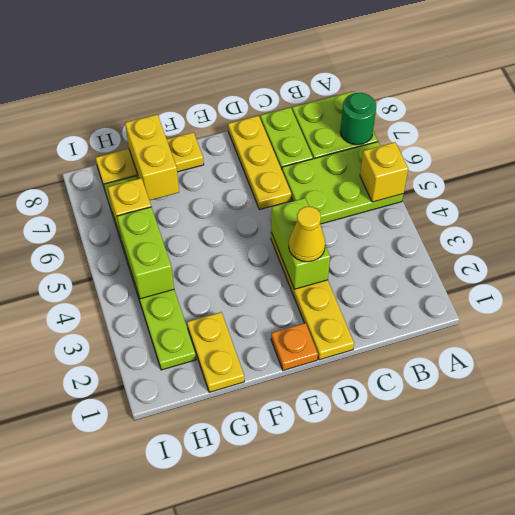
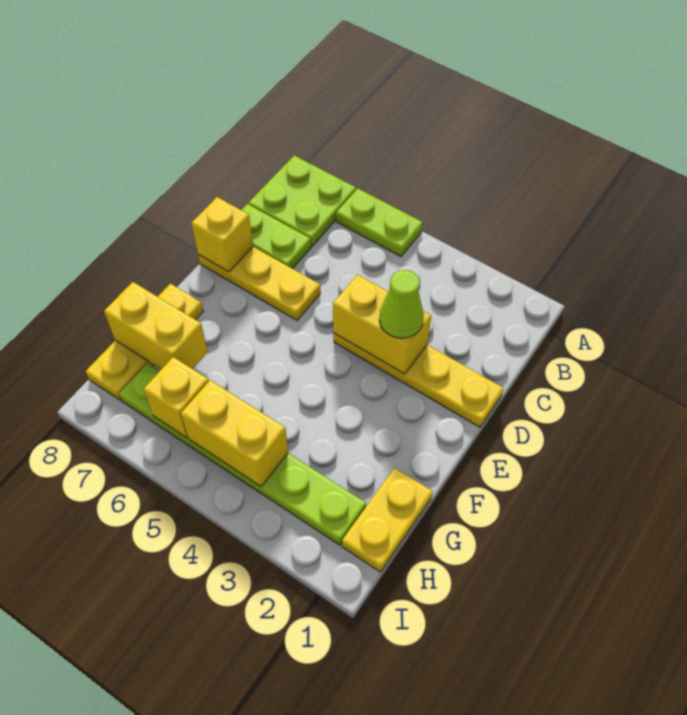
lime plate A5:C6 level 1 -> lime plate A5:A6 level 1
yellow brick A5 level 2 -> yellow brick D8 level 2
green round brick A7 level 2 -> none
lime brick D3:D4 level 2 -> yellow brick D3:D4 level 2
yellow cone D3 level 3 -> lime cone D3 level 3
orange plate E1 level 1 -> none
yellow plate G1:G2 level 1 -> yellow plate G1:H1 level 1
lime brick H4:H5 level 2 -> yellow brick H4:H5 level 2

